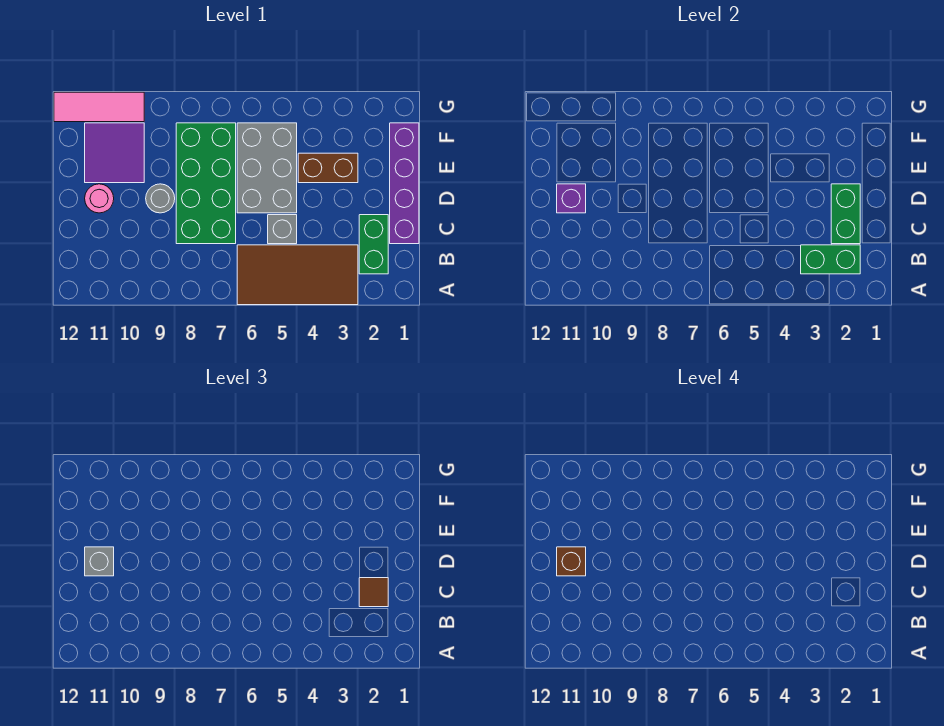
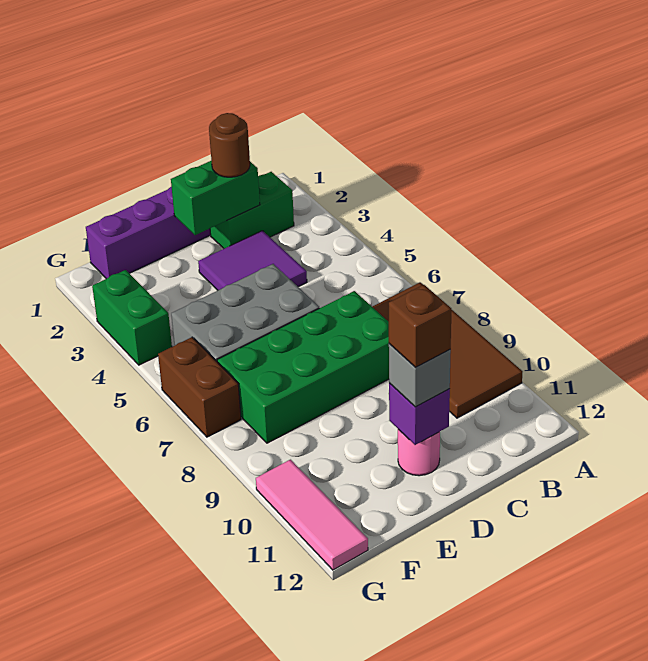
brown tile A3:B6 level 1 -> brown tile A7:B10 level 1
green brick B2:B3 level 2 -> green brick G3:G4 level 1
brown tile C2 level 3 -> brown round brick C2 level 3
grey brick C5 level 1 -> none
grey round brick D9 level 1 -> none
brown brick E3:E4 level 1 -> brown brick G6:G7 level 1
purple tile E10:F11 level 1 -> purple tile C3:D4 level 1

